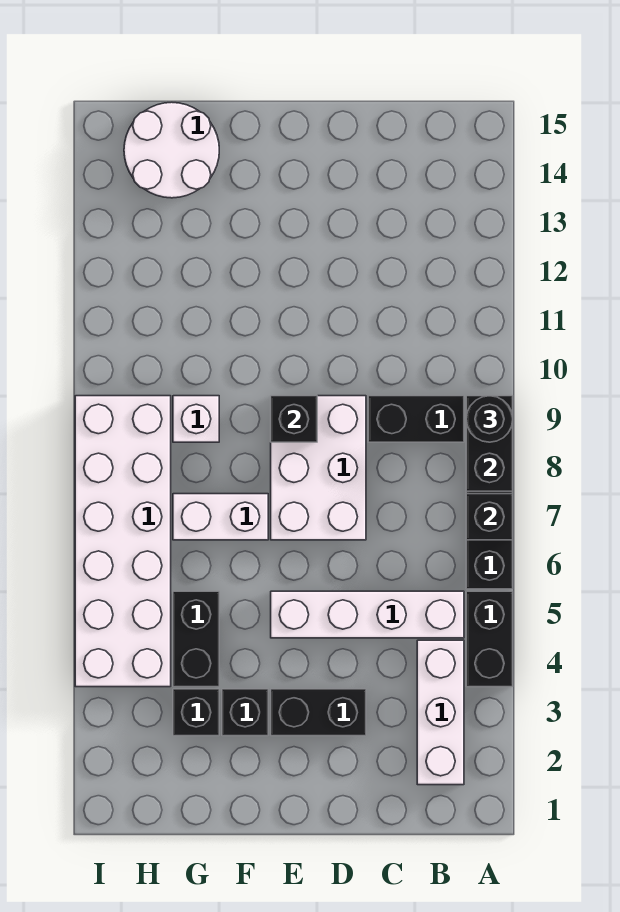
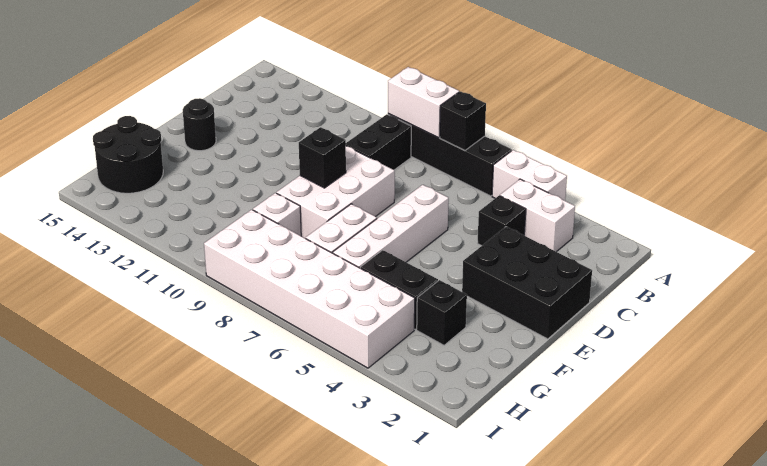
black brick A4:A5 level 1 -> white brick A4:A5 level 1
black brick A8:A9 level 2 -> white brick A8:A9 level 2
black round brick A9 level 3 -> black round brick E14 level 1
white brick B2:B4 level 1 -> white brick B3:B4 level 1
white brick B5:E5 level 1 -> white brick D6:G6 level 1
black brick D3:E3 level 1 -> black brick D1:E3 level 1
white brick D7:E9 level 1 -> white brick D8:F9 level 1
black brick F3 level 1 -> black brick C4 level 1
white round brick G14:H15 level 1 -> black round brick G14:H15 level 1

